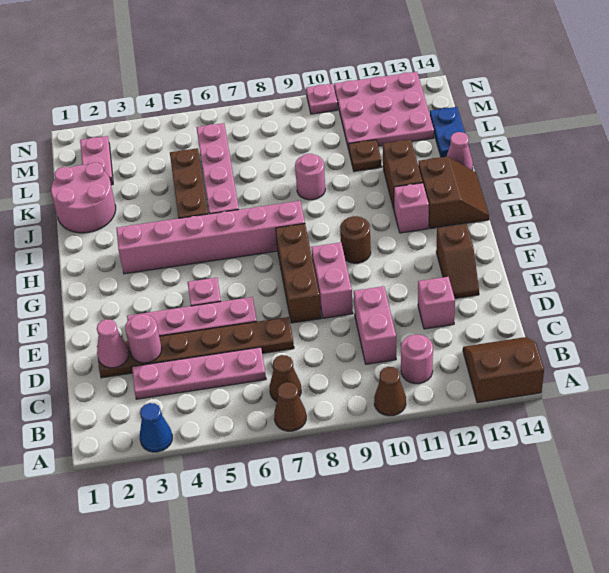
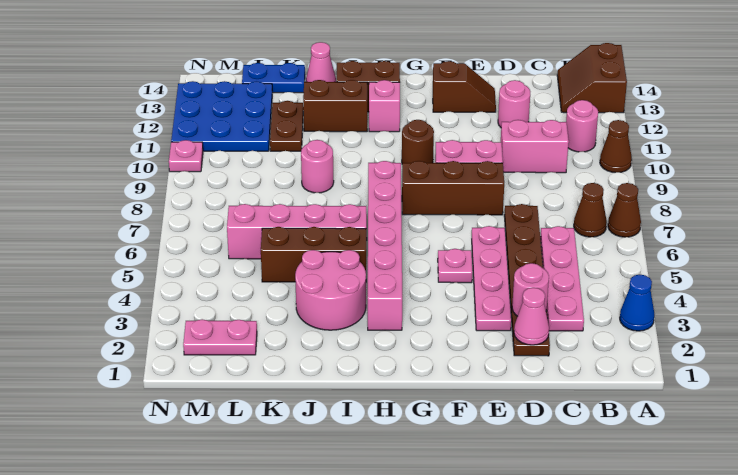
pink brick D12 level 1 -> pink round brick D12 level 1
pink round brick J1:K2 level 1 -> pink round brick I3:J4 level 1
brown plate K11 level 1 -> brown plate K11:K12 level 1
pink plate L11:N13 level 1 -> blue plate L11:N13 level 1

